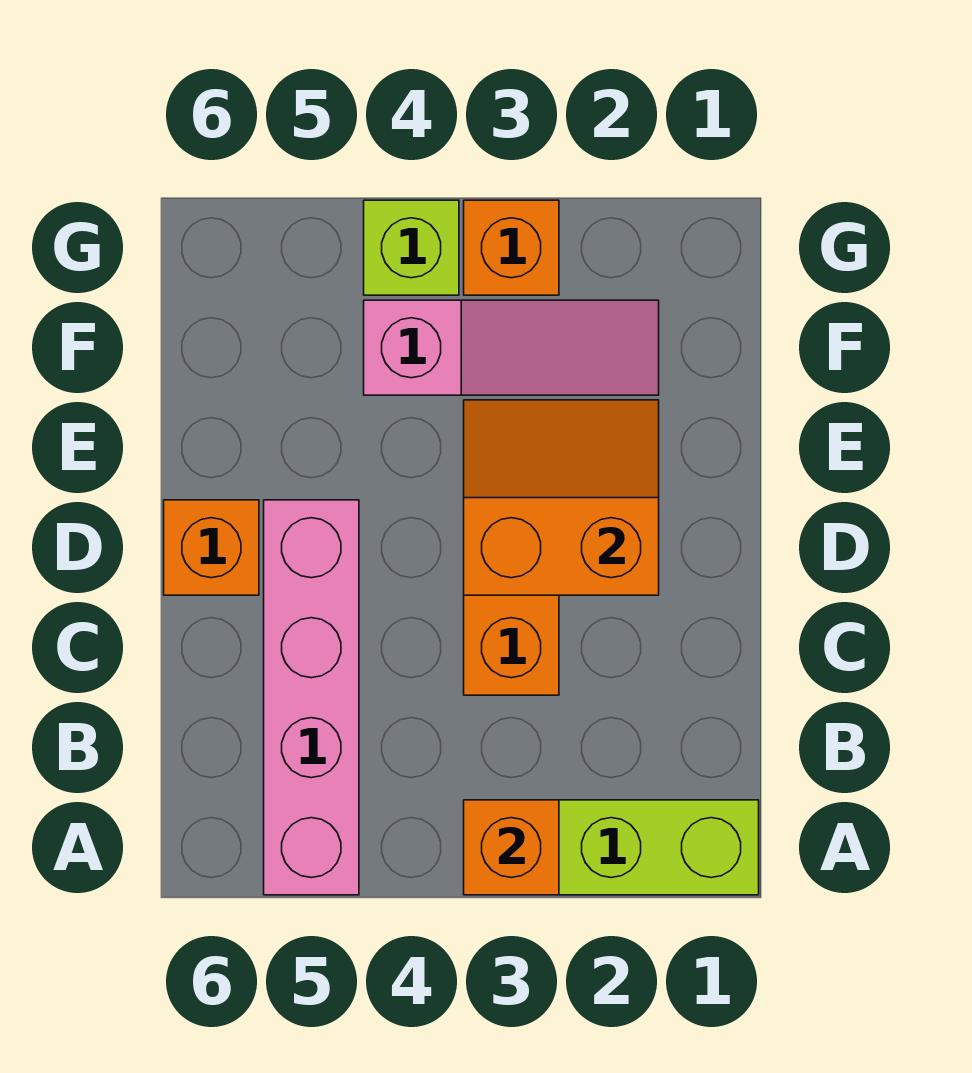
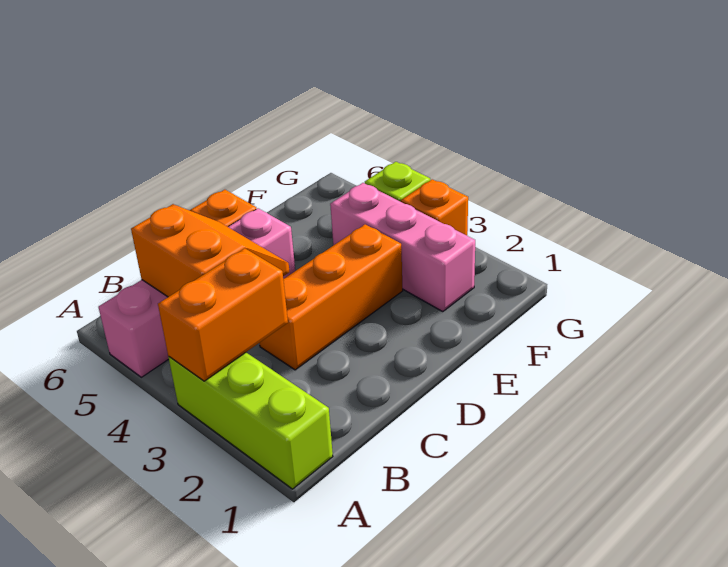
orange brick A3 level 2 -> orange brick A3:B3 level 2
orange slope D2:E3 level 2 top D -> orange slope B4:C5 level 2 top B
pink slope F2:F4 level 1 top 4 -> pink brick F2:F4 level 1

